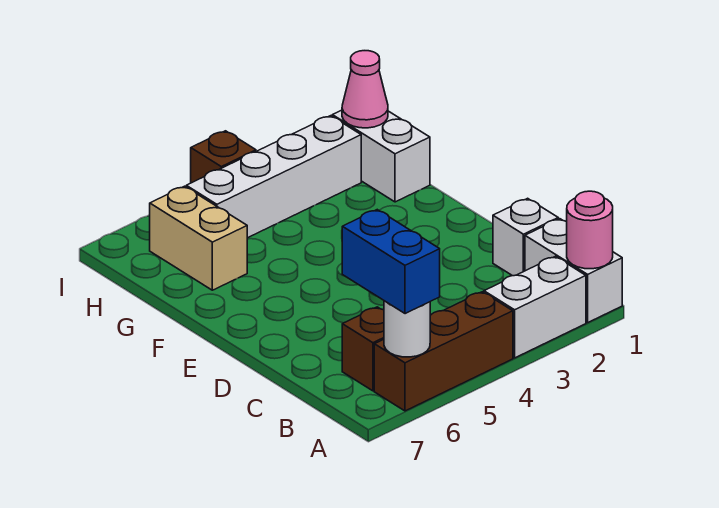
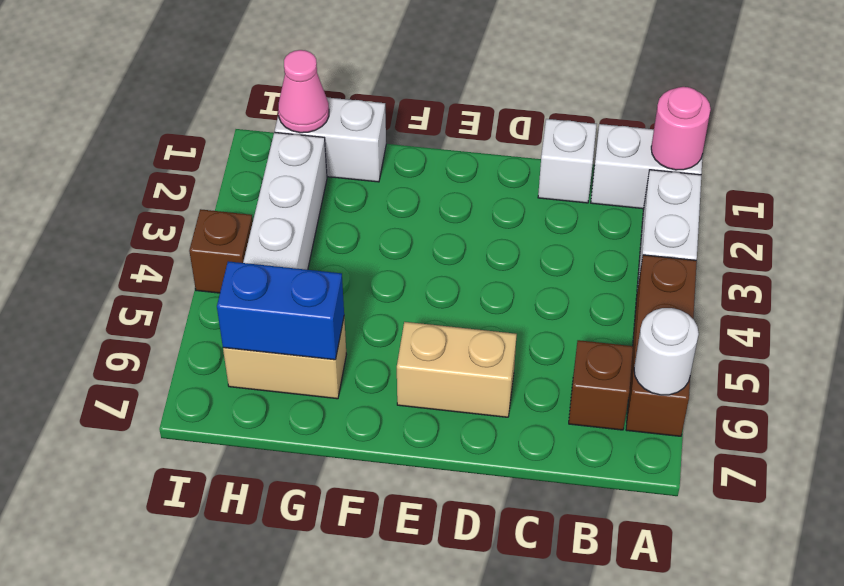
blue brick A6:B6 level 3 -> blue brick G6:H6 level 2
none -> tan brick D6:E6 level 1

